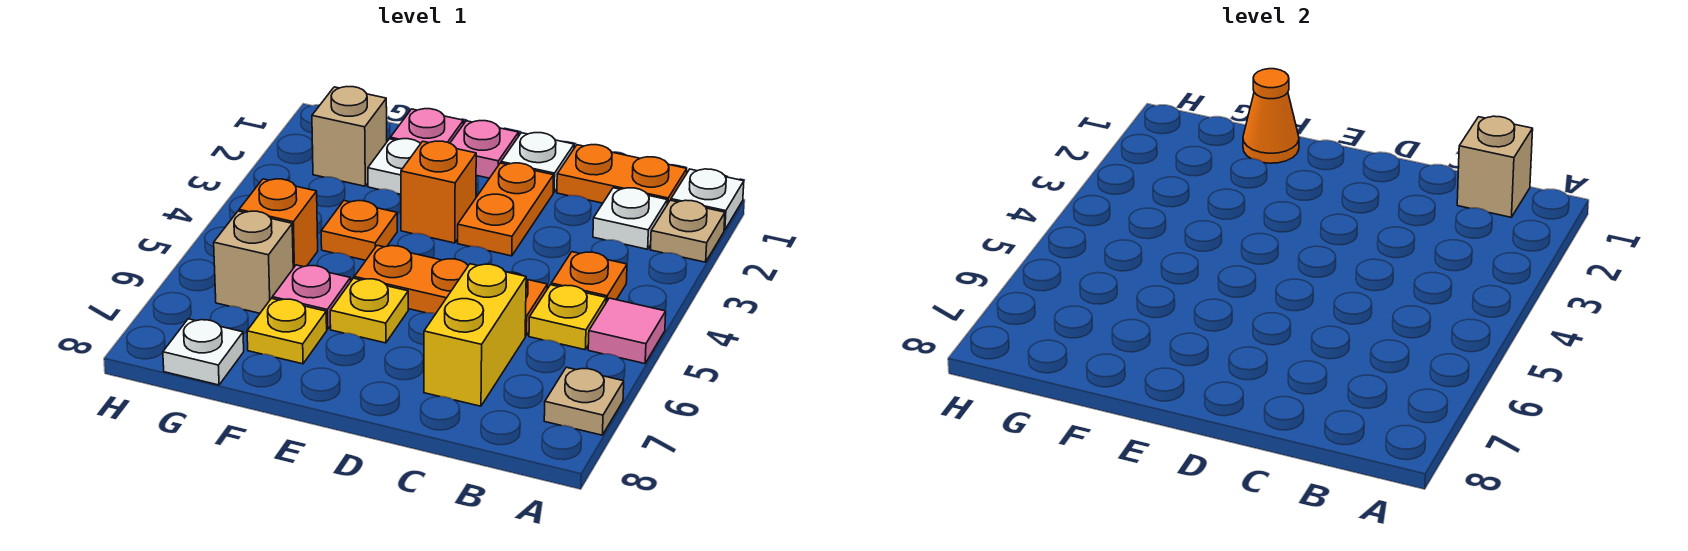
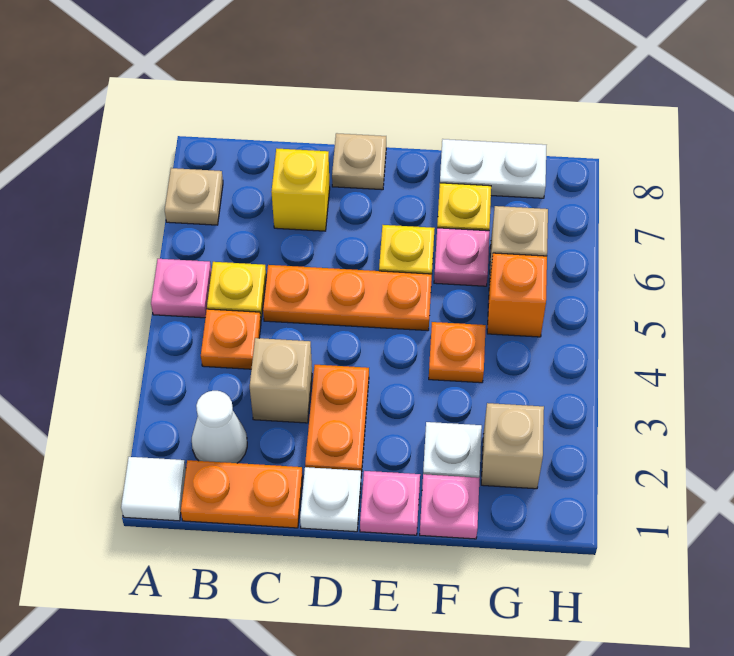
white plate A1 level 1 -> white tile A1 level 1
tan plate A2 level 1 -> tan plate D8 level 1
pink tile A5 level 1 -> pink plate A5 level 1
tan brick B1 level 2 -> tan brick C3 level 1
white plate B2 level 1 -> white cone B2 level 1
yellow brick C6:C7 level 1 -> yellow brick C7 level 1
orange brick E3 level 1 -> none
orange cone F1 level 2 -> none
white plate G8 level 1 -> white plate F8:G8 level 1

